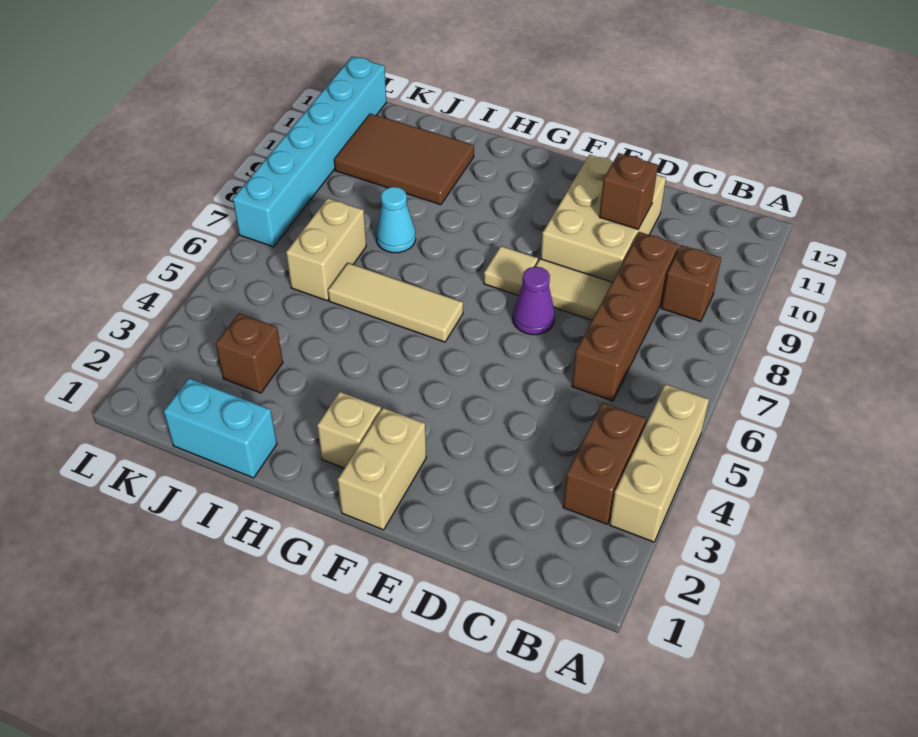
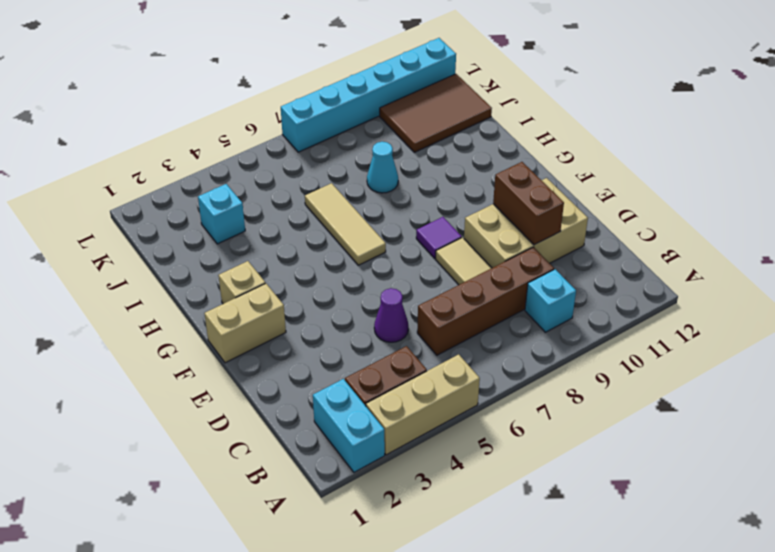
brown brick B9 level 1 -> cyan brick B9 level 1
brown brick D10 level 2 -> brown brick D10:E10 level 2
purple cone E7 level 1 -> purple cone D5 level 1
tan tile F8 level 1 -> purple tile F8 level 1
cyan brick I1:J1 level 1 -> cyan brick A2:B2 level 1
brown tile I10:K11 level 1 -> brown tile J10:K12 level 1
brown brick J3 level 1 -> cyan brick J3 level 1
tan brick J6:J7 level 1 -> none

